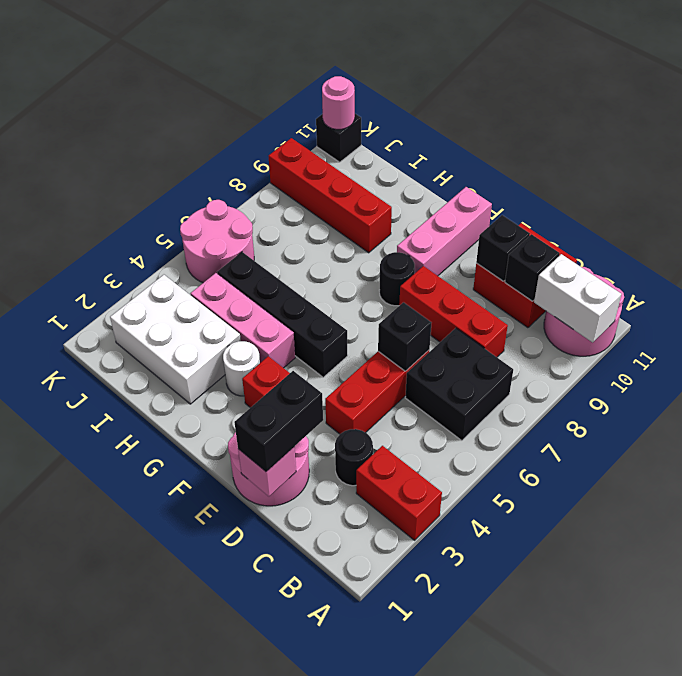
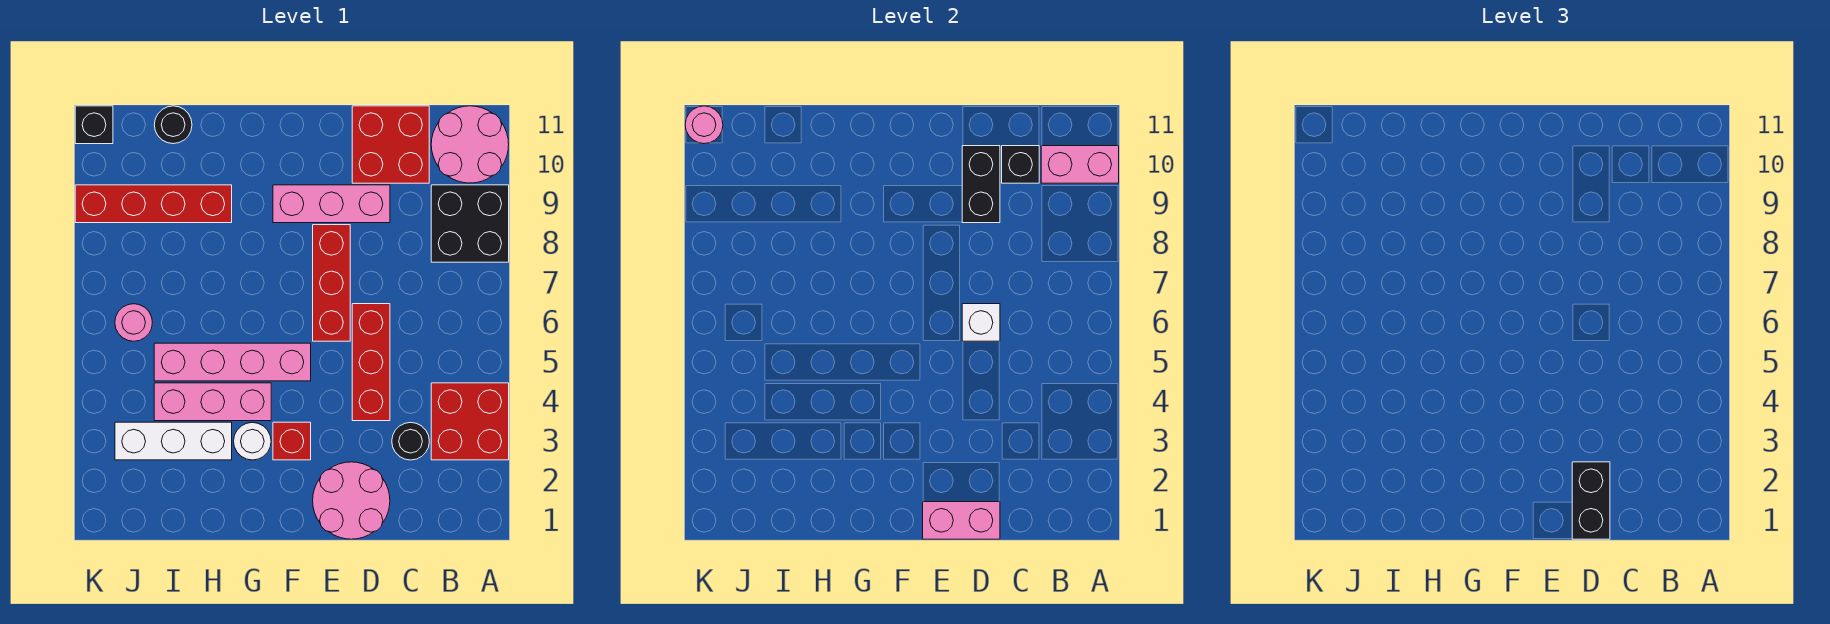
red brick A3:B3 level 1 -> red brick A3:B4 level 1
white brick A10:B10 level 2 -> pink brick A10:B10 level 2
black brick B6:C7 level 1 -> black brick A8:B9 level 1
red brick C8:E8 level 1 -> red brick E6:E8 level 1
pink brick D1 level 2 -> pink brick D1:E1 level 2
black brick D6 level 2 -> white brick D6 level 2
black brick D10 level 2 -> black brick D9:D10 level 2
black brick F5:I5 level 1 -> pink brick F5:I5 level 1
black round brick F8 level 1 -> black round brick I11 level 1
pink brick F9:F11 level 1 -> pink brick D9:F9 level 1
white brick H2:J3 level 1 -> white brick H3:J3 level 1
pink round brick J5:K6 level 1 -> pink round brick J6 level 1

